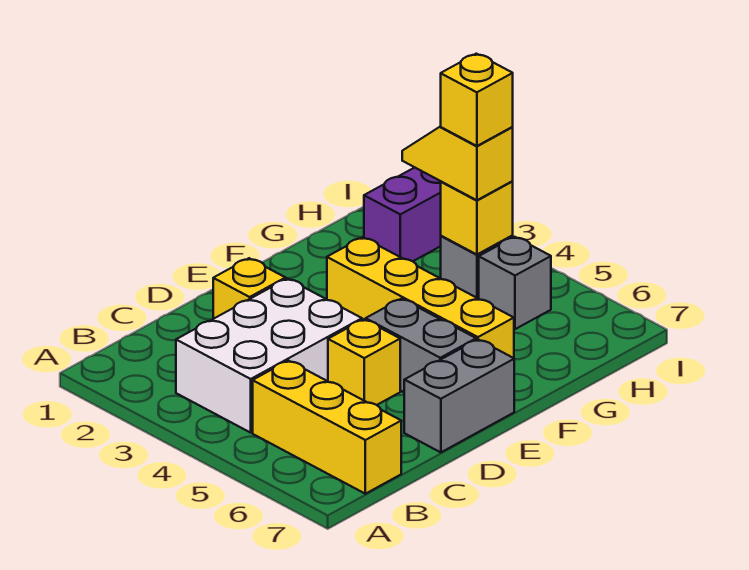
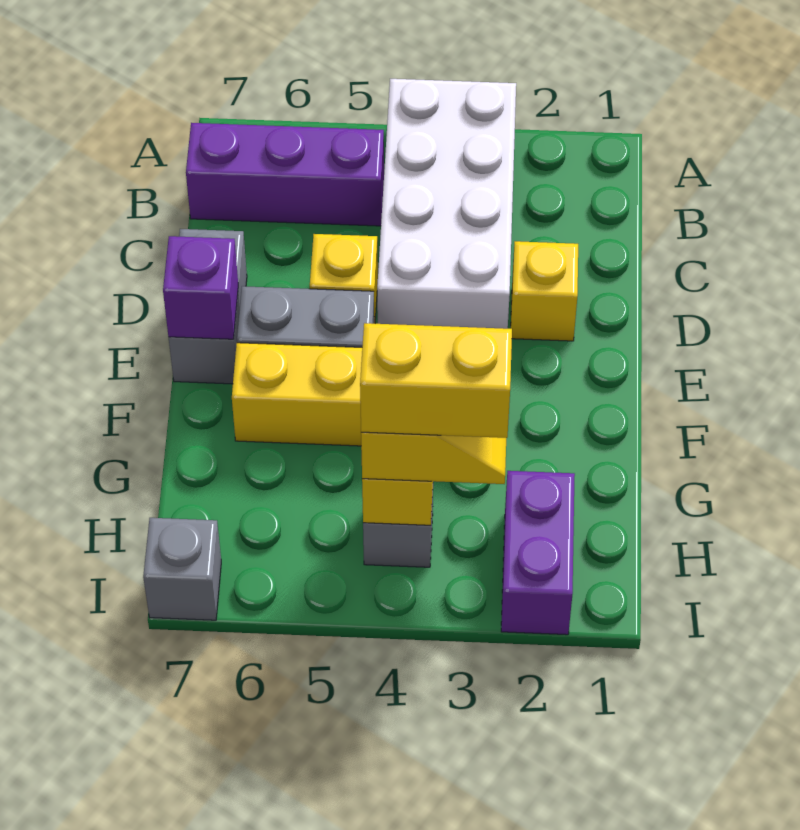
white brick B3:D4 level 1 -> white brick A3:D4 level 1
yellow brick B5:B7 level 1 -> purple brick B5:B7 level 1
none -> purple brick E7 level 2
yellow brick H4 level 4 -> yellow brick H3:H4 level 4
grey brick H5 level 1 -> grey brick I7 level 1

